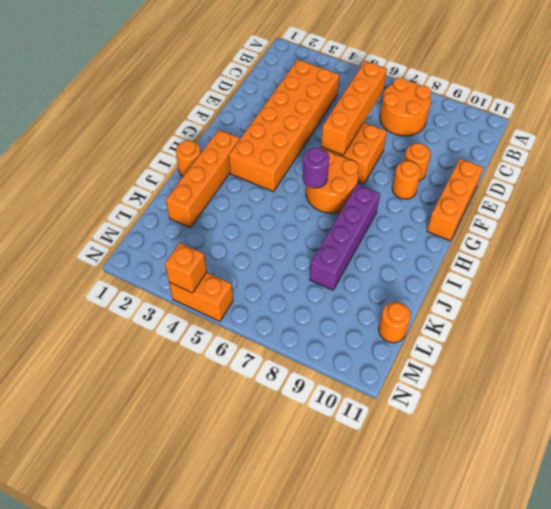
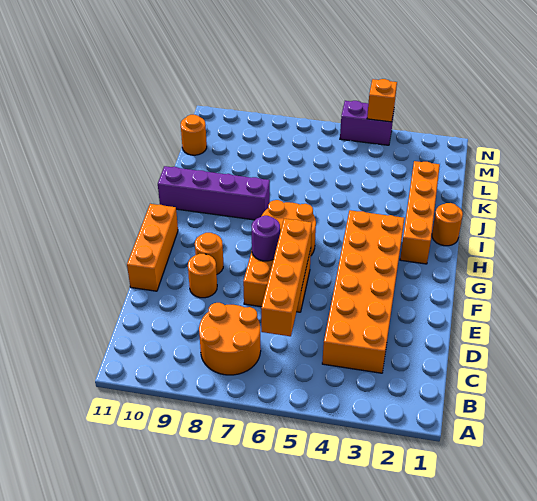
purple round brick H6 level 2 -> purple round brick F7 level 2
purple brick H8:K8 level 1 -> purple brick I8:I11 level 1
orange brick N4:N5 level 1 -> purple brick N4:N5 level 1

